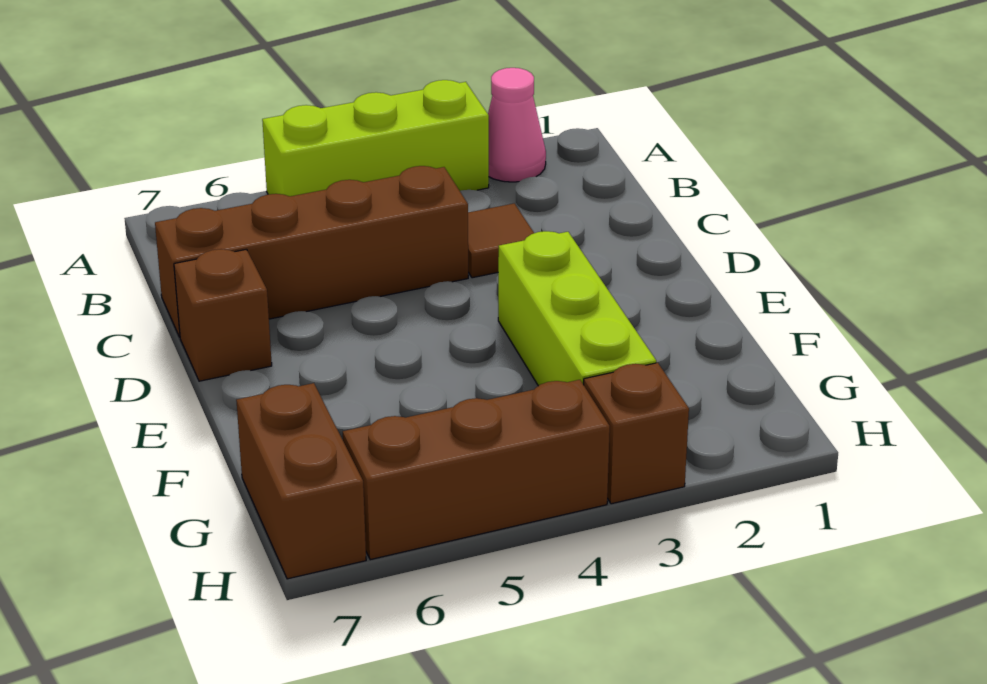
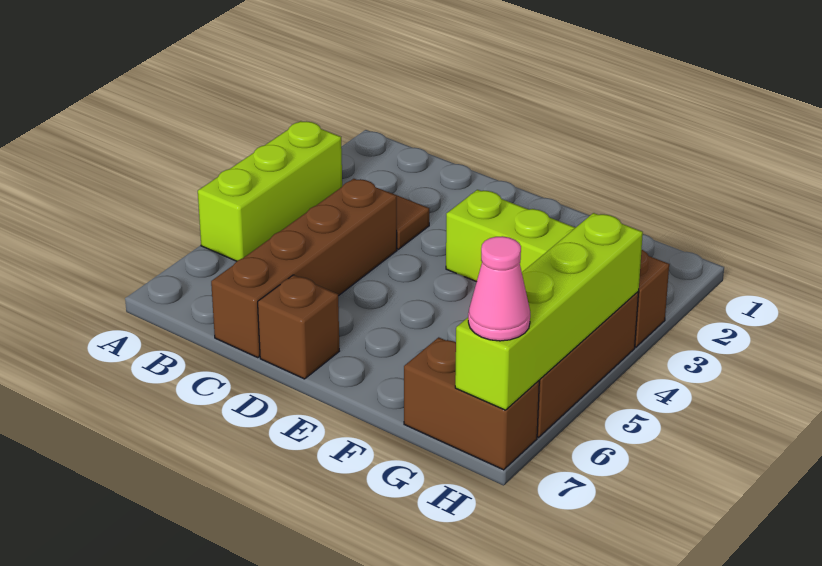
pink cone A2 level 1 -> pink cone H7 level 3
none -> lime brick H4:H7 level 2

